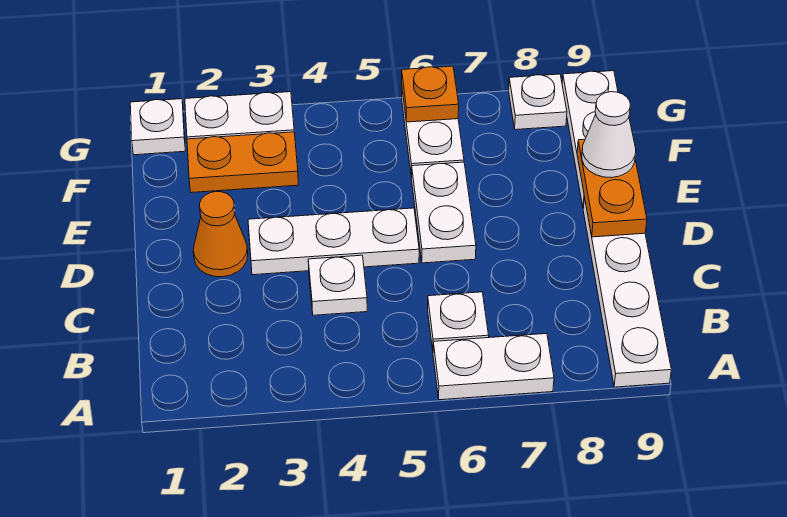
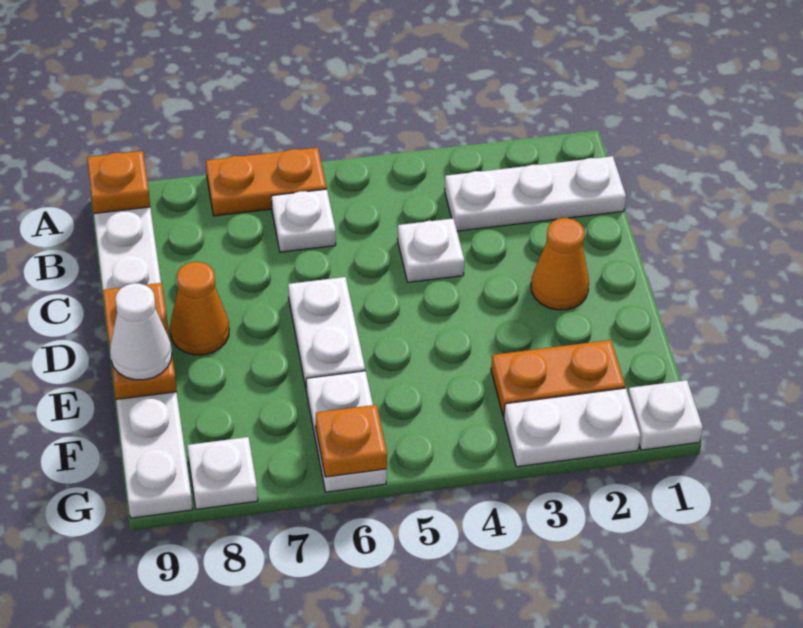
white plate A6:A7 level 1 -> orange plate A6:A7 level 1
none -> orange plate A9 level 2
white plate D3:D5 level 1 -> white plate B1:B3 level 1
none -> orange cone D8 level 1

